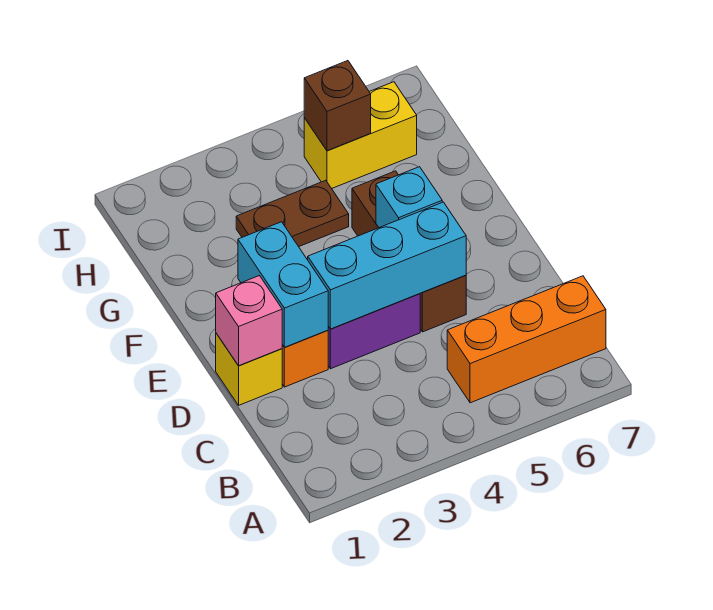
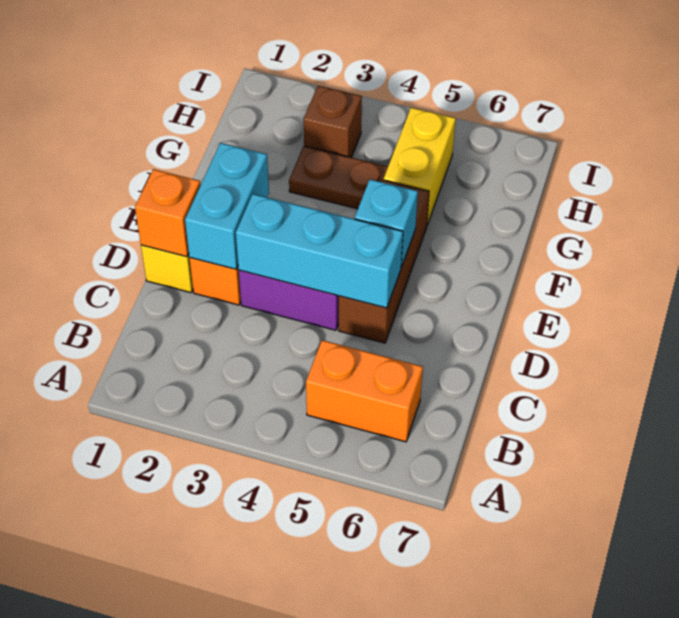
orange brick B5:B7 level 1 -> orange brick B5:B6 level 1
pink brick D1 level 2 -> orange brick D1 level 2
yellow brick H5:H6 level 1 -> yellow brick G5:H5 level 1
brown brick H5 level 2 -> brown brick H3 level 1

